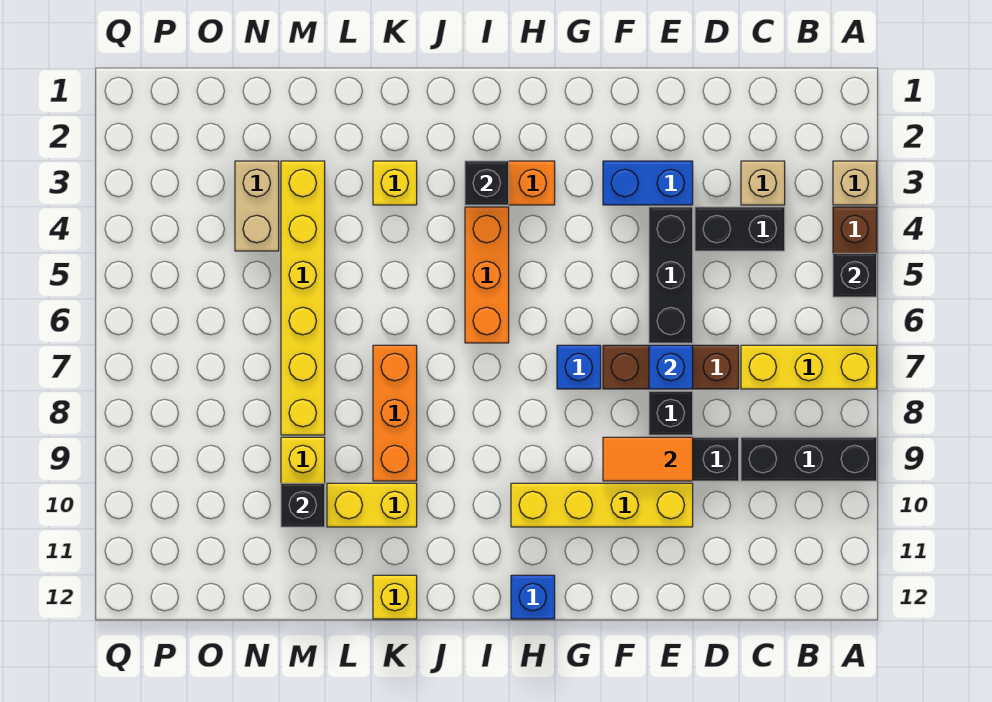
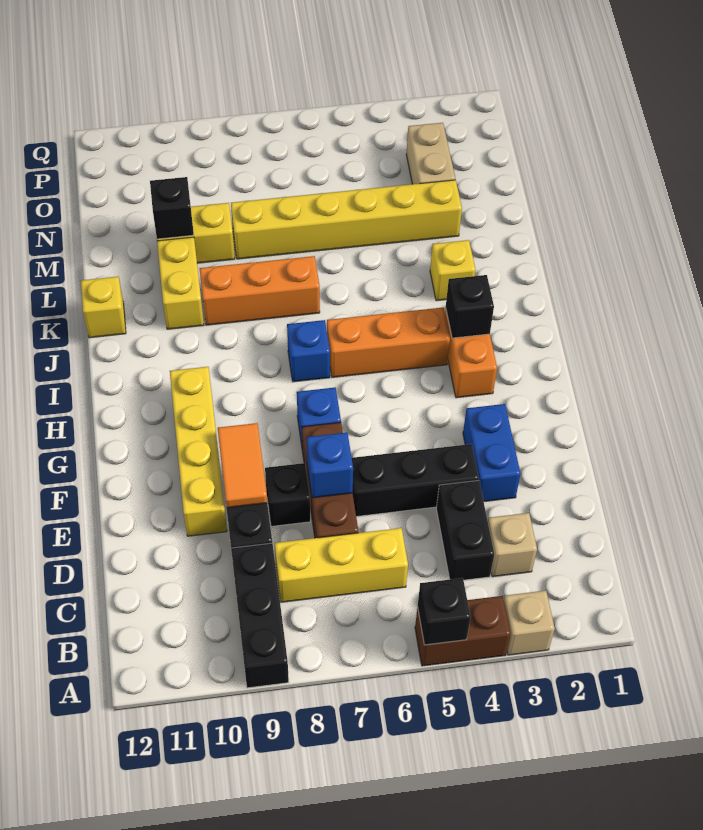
yellow brick A7:C7 level 1 -> yellow brick C6:C8 level 1
blue brick H12 level 1 -> blue brick I7 level 1
tan brick N3:N4 level 1 -> tan brick N3:O3 level 1

